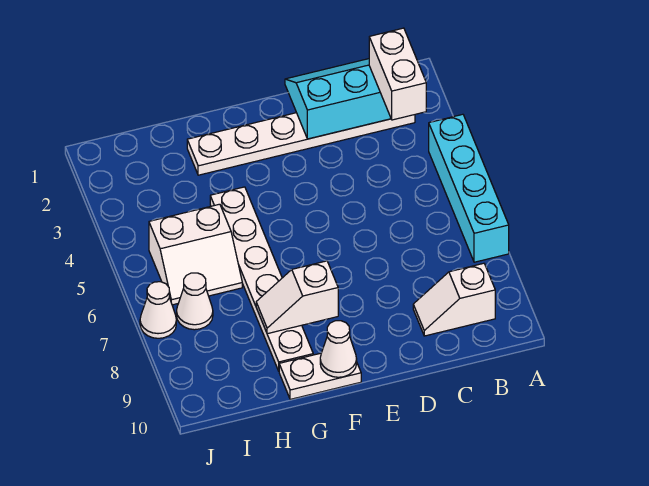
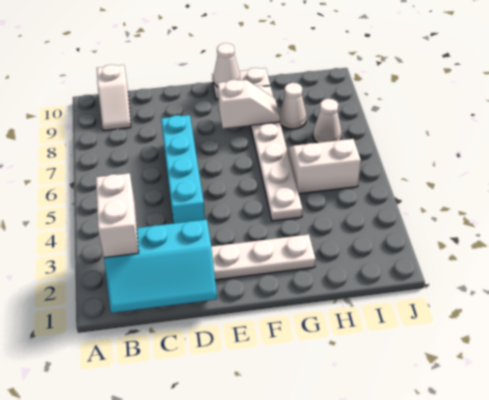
cyan brick A4:A7 level 1 -> cyan brick D4:D7 level 1
white slope B9:C9 level 1 top B -> white slope B9:B10 level 1 top 10
white cone J7 level 1 -> white cone H8 level 1

